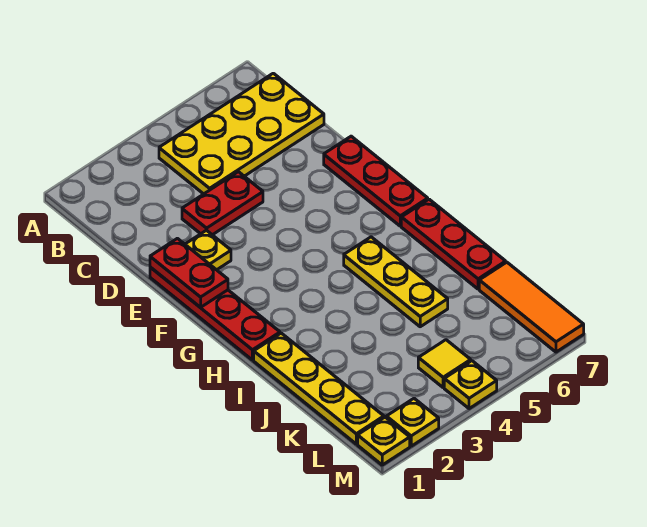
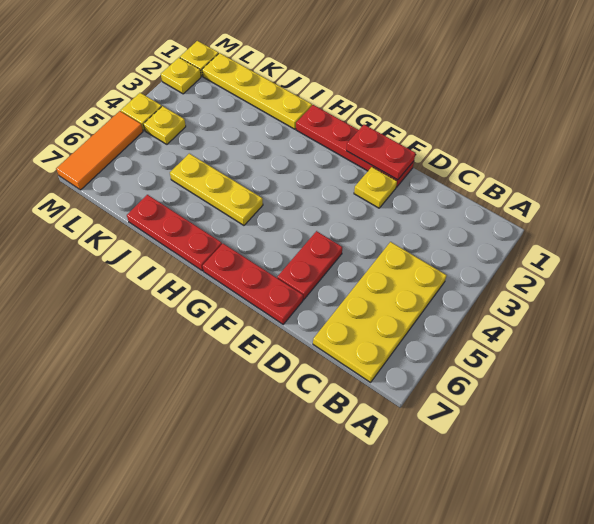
red plate D3:D4 level 1 -> red plate E5:E6 level 1
orange tile K7:M7 level 1 -> orange tile M5:M7 level 1
yellow tile L4 level 1 -> yellow plate L4 level 1

